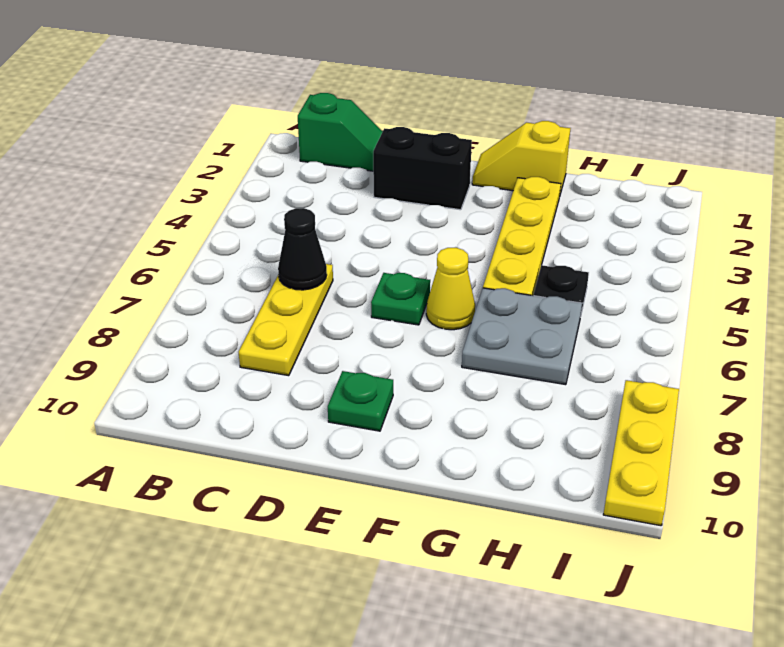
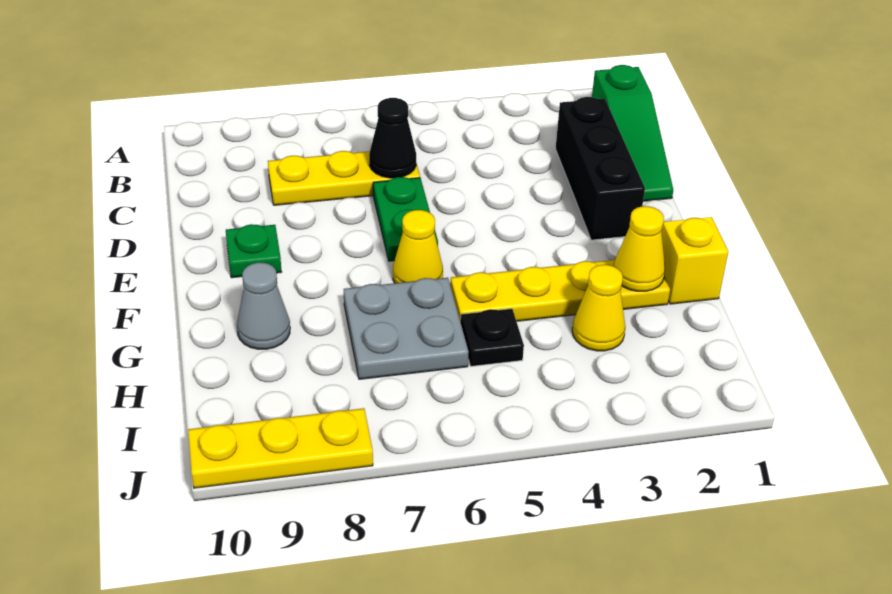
green slope B1:C1 level 1 top B -> green slope B1:D1 level 1 top B
black brick D2:E2 level 1 -> black brick C2:E2 level 1
green plate E6 level 1 -> green plate D6:E6 level 1
none -> yellow cone G2 level 2
none -> grey cone G9 level 1
none -> yellow cone H3 level 1

